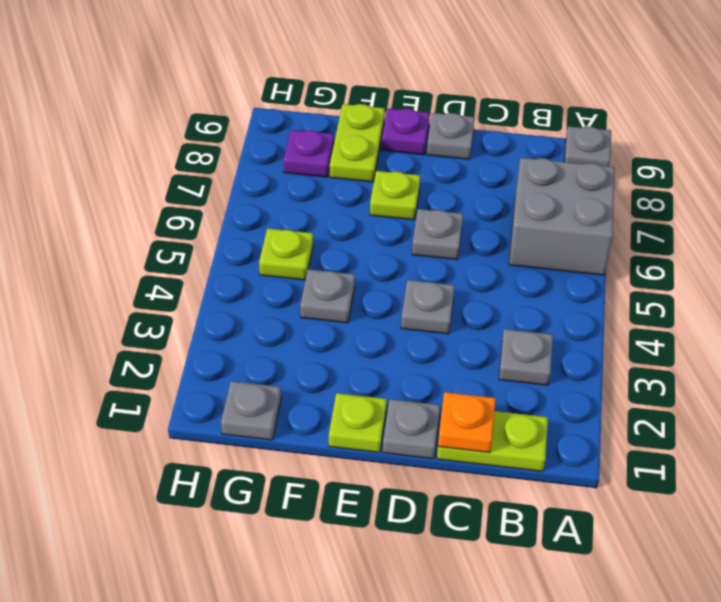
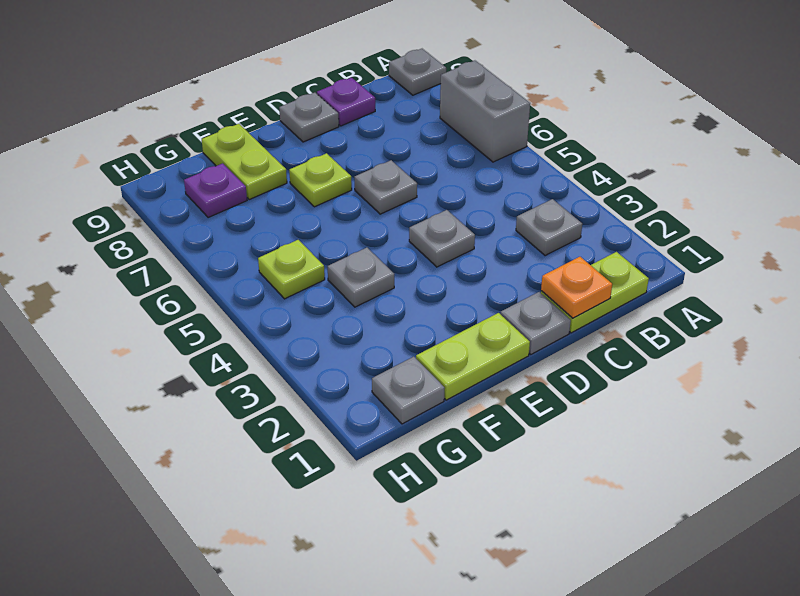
grey brick A6:B7 level 1 -> grey brick A6:A7 level 1
lime plate E1 level 1 -> lime plate E1:F1 level 1
purple plate E9 level 1 -> purple plate C9 level 1

